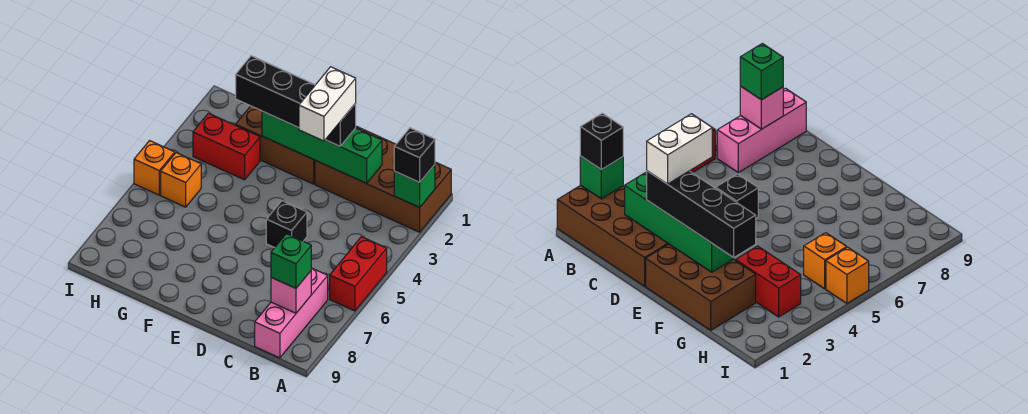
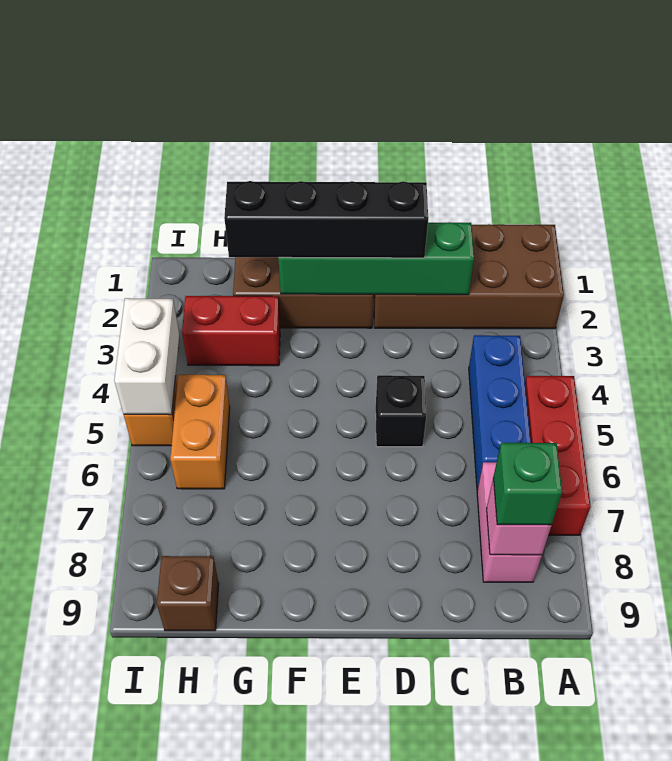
green brick A2 level 2 -> none
black brick A2 level 3 -> none
red brick A5:A6 level 1 -> red brick A5:A7 level 1
none -> blue brick B4:B6 level 1
pink brick B7:B9 level 1 -> pink brick B7:B8 level 1
white brick D2:D3 level 4 -> white brick I4:I5 level 2
orange brick H5 level 1 -> orange brick H5:H6 level 1
none -> brown brick H9 level 1

